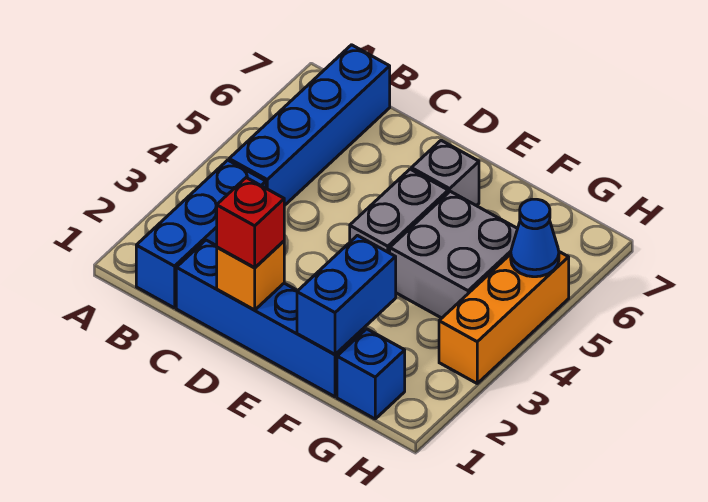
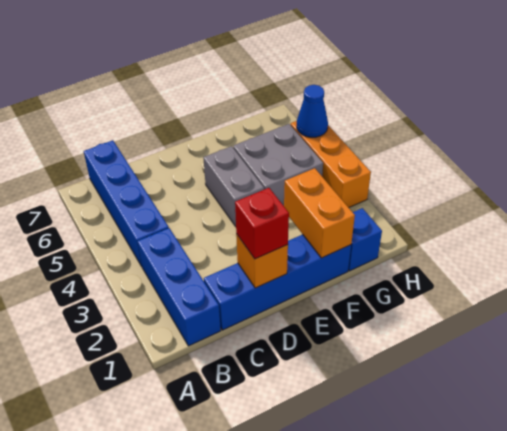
grey brick E6 level 1 -> none
blue brick F1:F2 level 2 -> orange brick F1:F2 level 2

